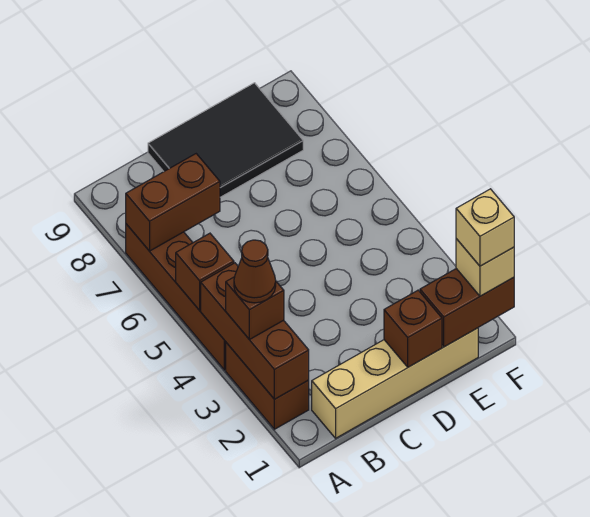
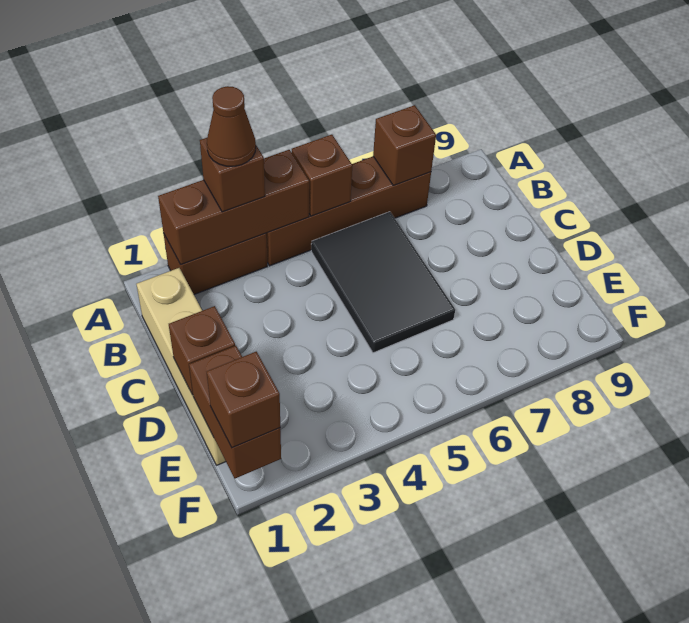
brown brick A7:B7 level 2 -> brown brick A7 level 2
black tile C8:E9 level 1 -> black tile B5:D6 level 1
tan brick F1 level 3 -> brown brick F1 level 3
tan brick F1 level 4 -> none

